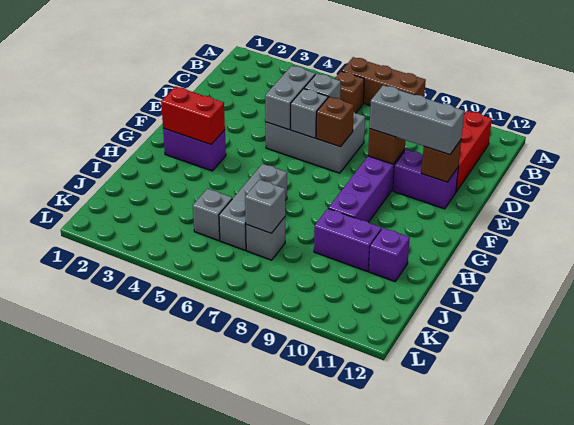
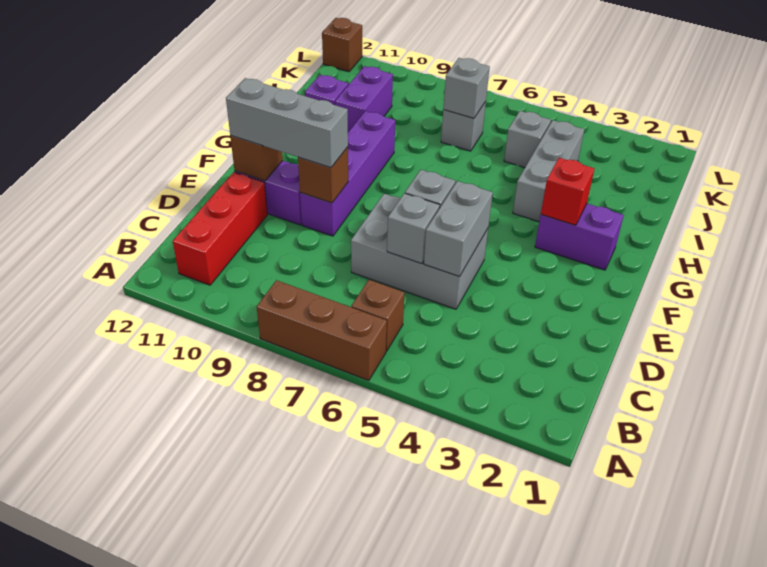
brown brick E7 level 2 -> brown brick L12 level 1
red brick G2:G3 level 2 -> red brick G3 level 2
grey brick H6:J6 level 1 -> grey brick H4:J4 level 1
purple brick I9:I10 level 1 -> purple brick I10:J10 level 1

